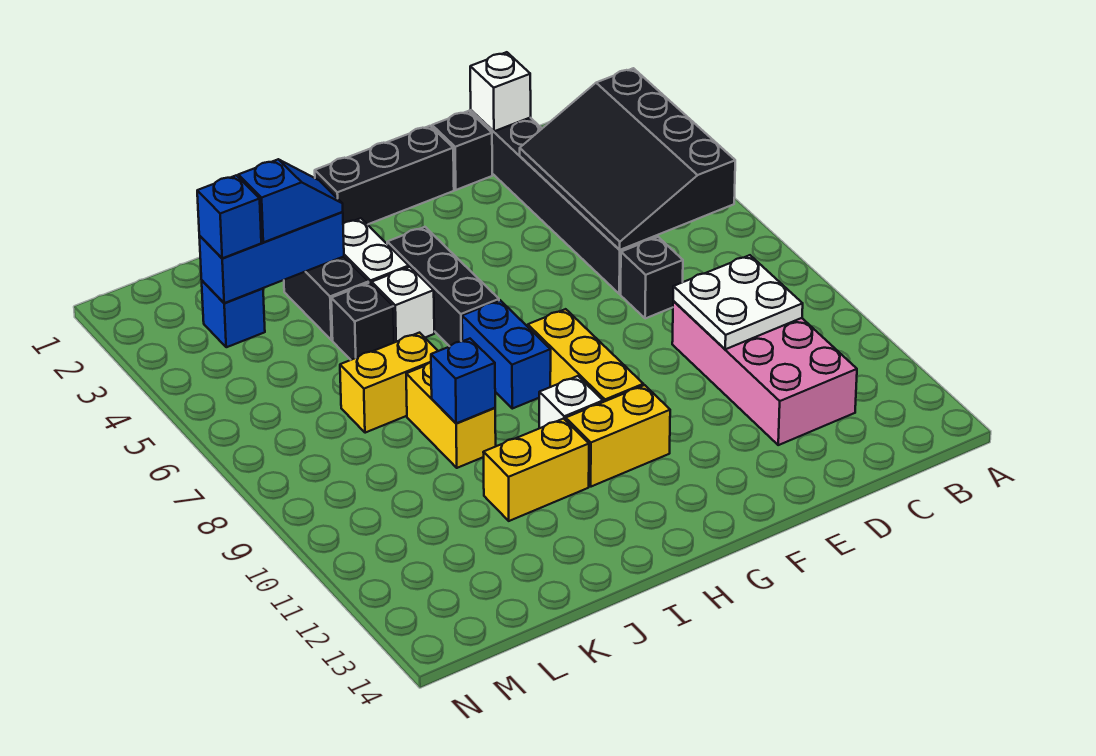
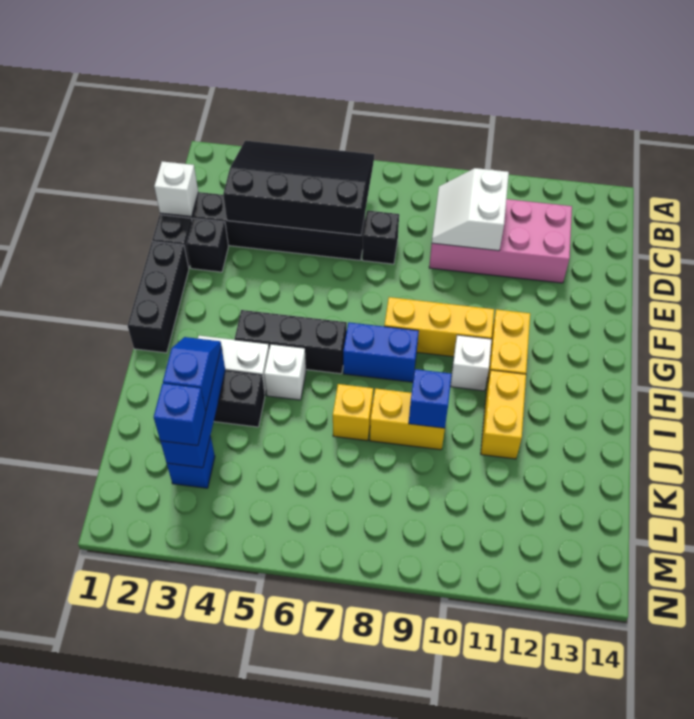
black slope B3:D6 level 2 top B -> black slope B3:D6 level 2 top D
white plate C9:D10 level 2 -> white slope C9:D10 level 2 top 10
black brick J5 level 1 -> black brick E2 level 1
yellow brick J7:K7 level 1 -> yellow brick J7 level 1

